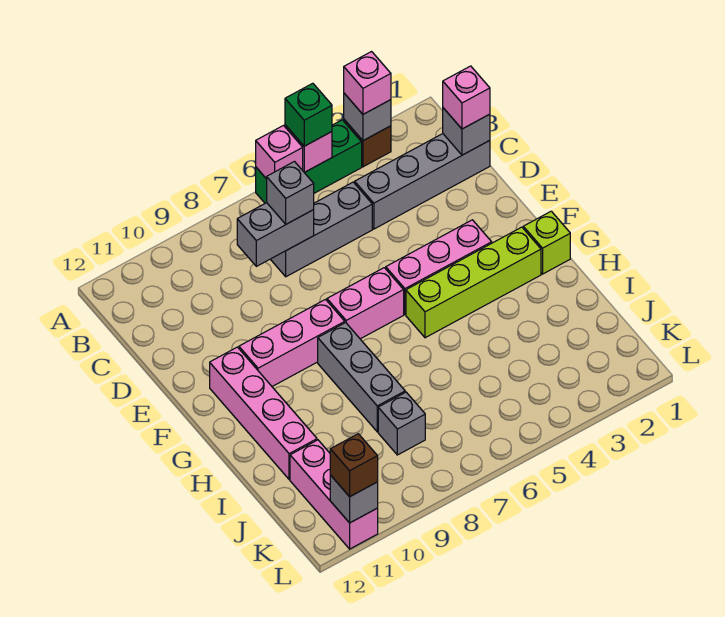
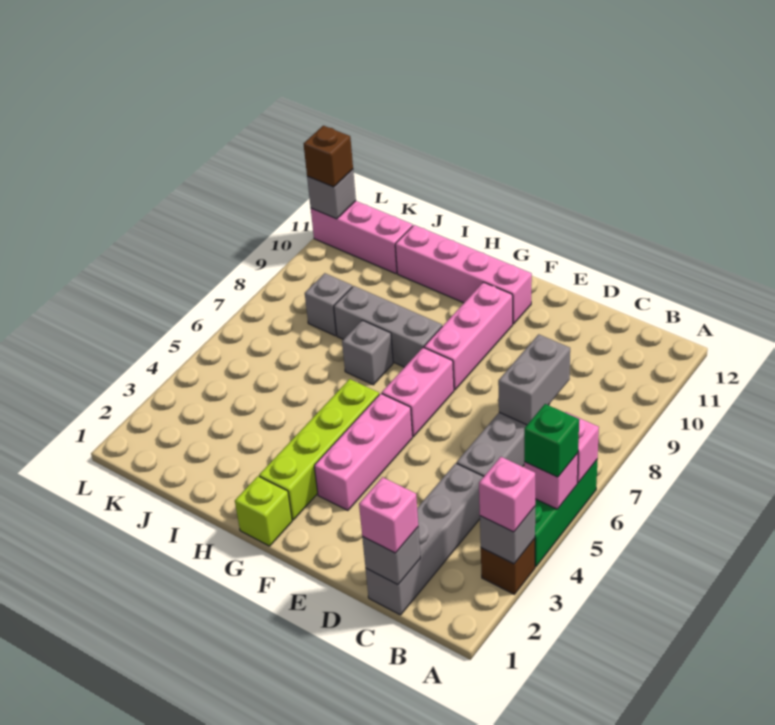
grey brick C7 level 3 -> grey brick H7 level 1

